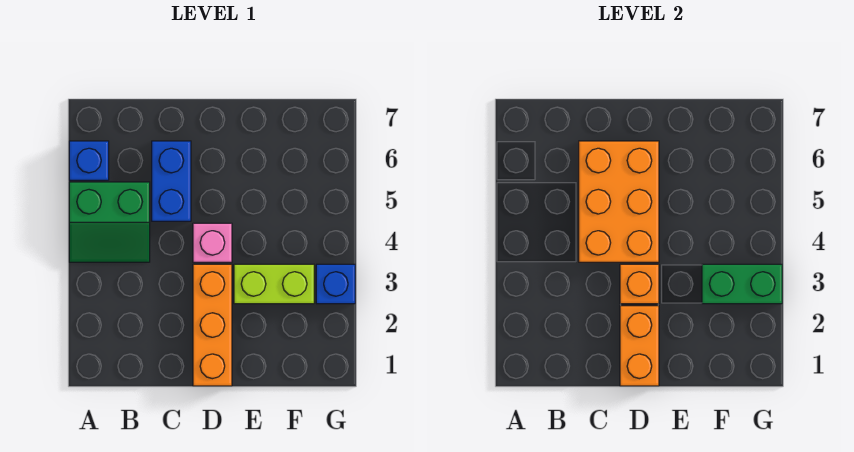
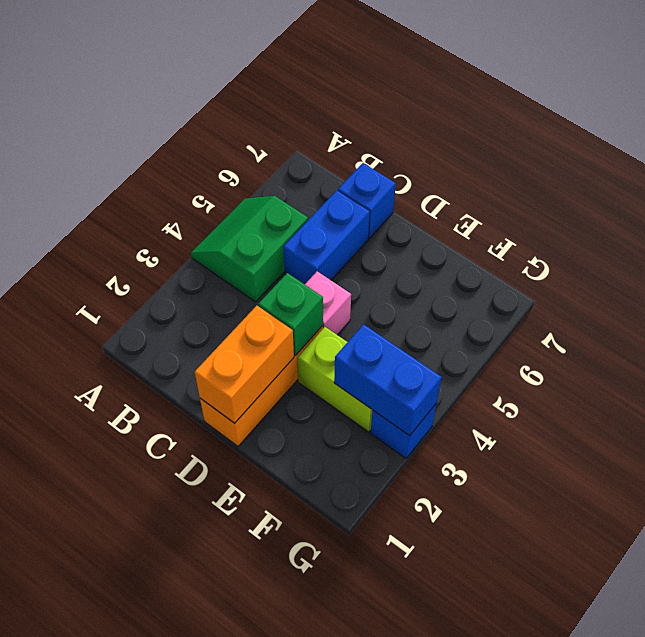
green slope A4:B5 level 1 top 5 -> green slope A4:B5 level 1 top B
blue brick A6 level 1 -> blue brick C7 level 1
orange brick C4:D6 level 2 -> none
orange brick D3 level 2 -> green brick D3 level 2
green brick F3:G3 level 2 -> blue brick F3:G3 level 2

